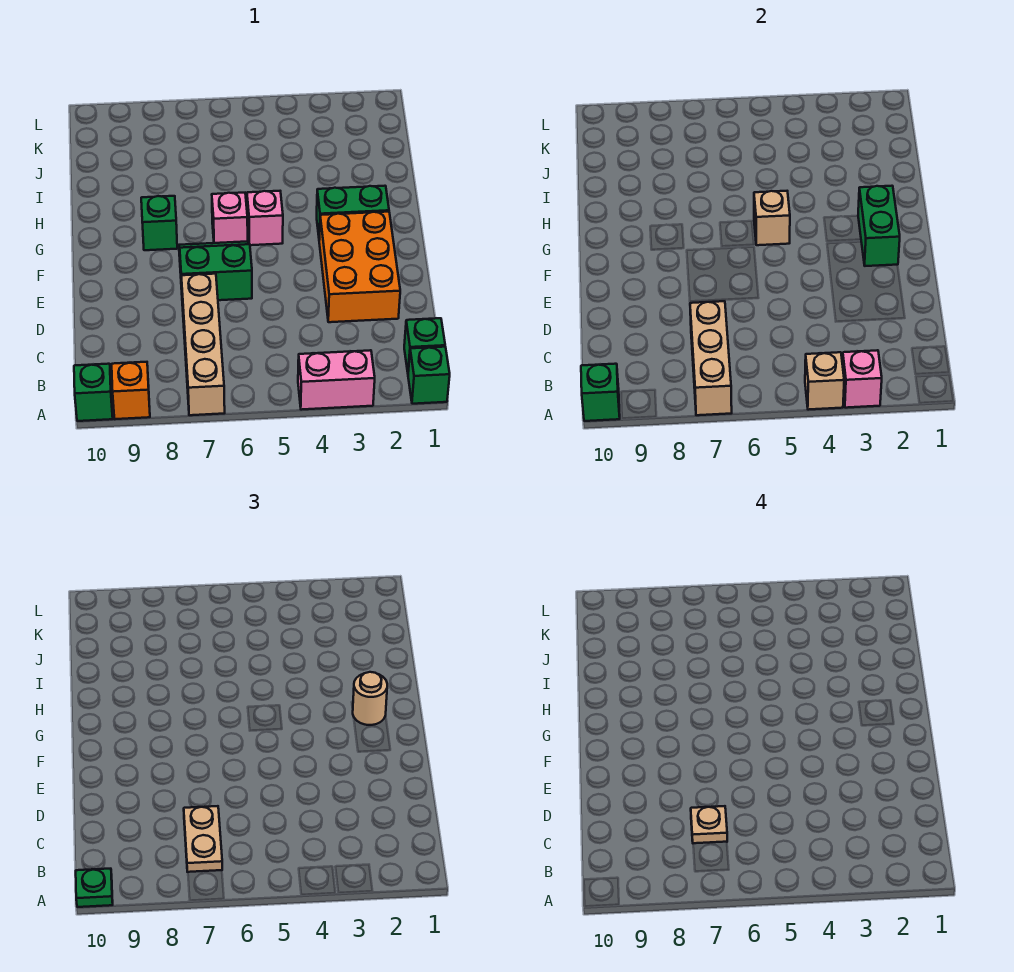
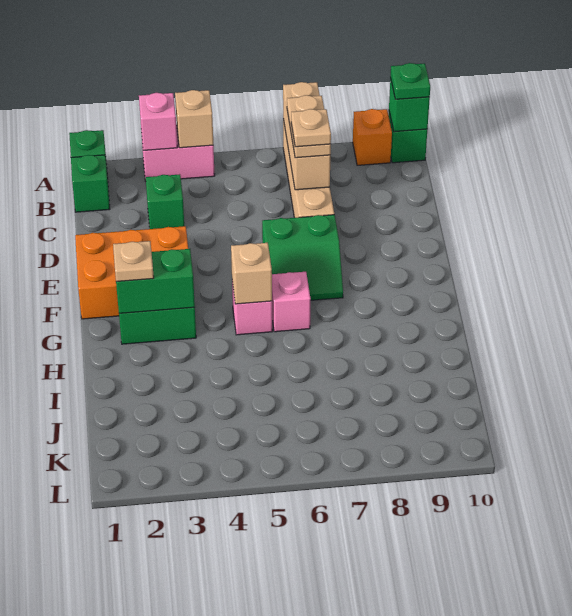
orange brick D2:F3 level 1 -> orange brick E1:F3 level 1
green brick F2:G2 level 2 -> green brick G2:G3 level 2
tan round brick G2 level 3 -> tan plate G2 level 3
green brick G8 level 1 -> green brick C3 level 1

